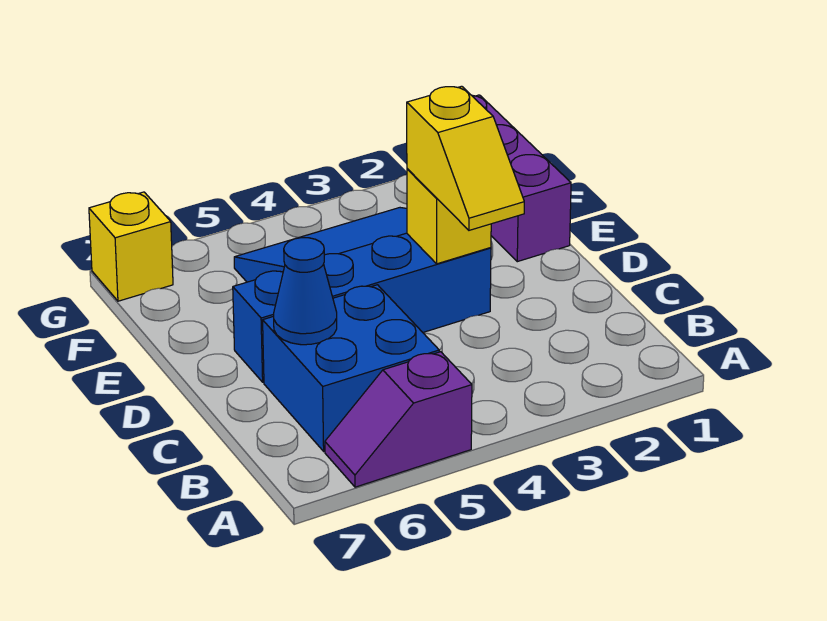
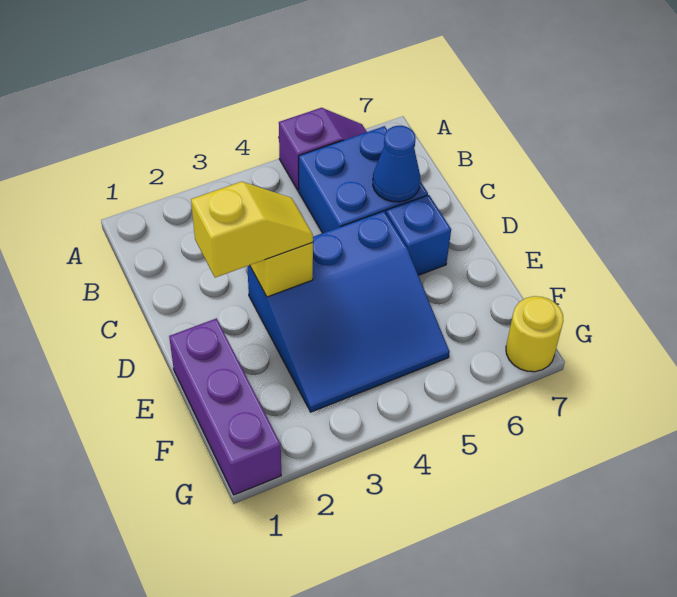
yellow slope C3:D3 level 3 top D -> yellow slope D2:D3 level 3 top 2
yellow brick G7 level 1 -> yellow round brick G7 level 1

